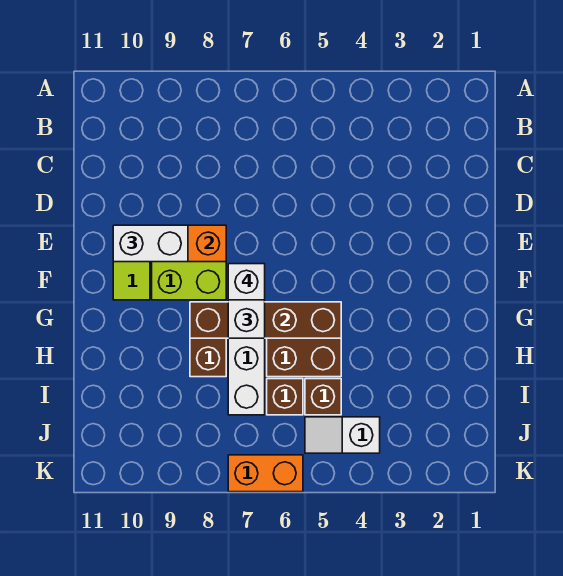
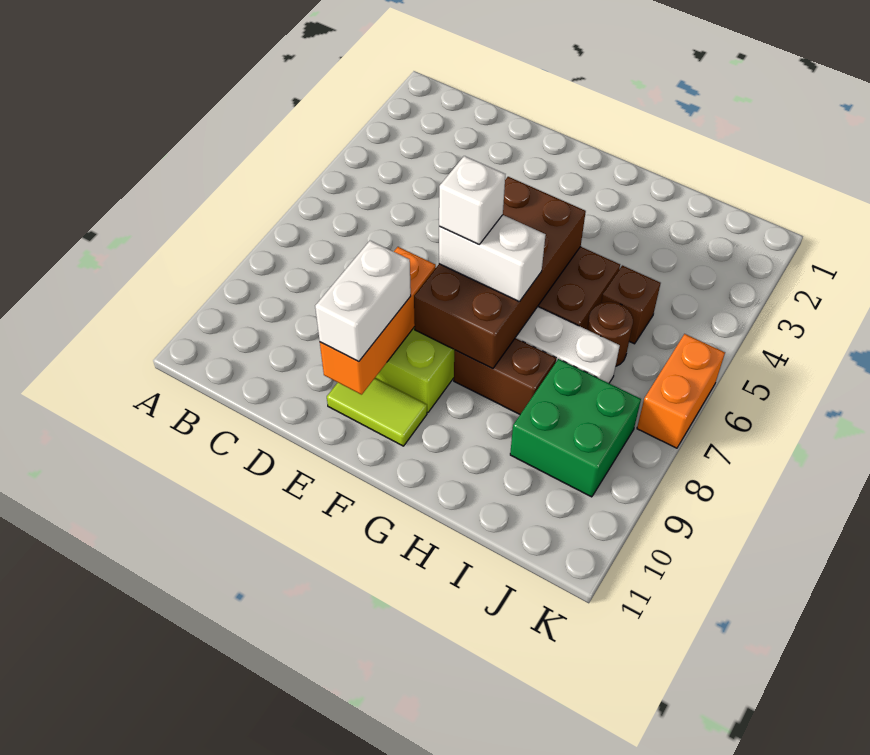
brown brick G5:G8 level 2 -> brown brick F5:G8 level 2
brown brick I6 level 1 -> brown round brick I6 level 1
none -> green brick I8:J9 level 1
white slope J4:J5 level 1 top 4 -> none

